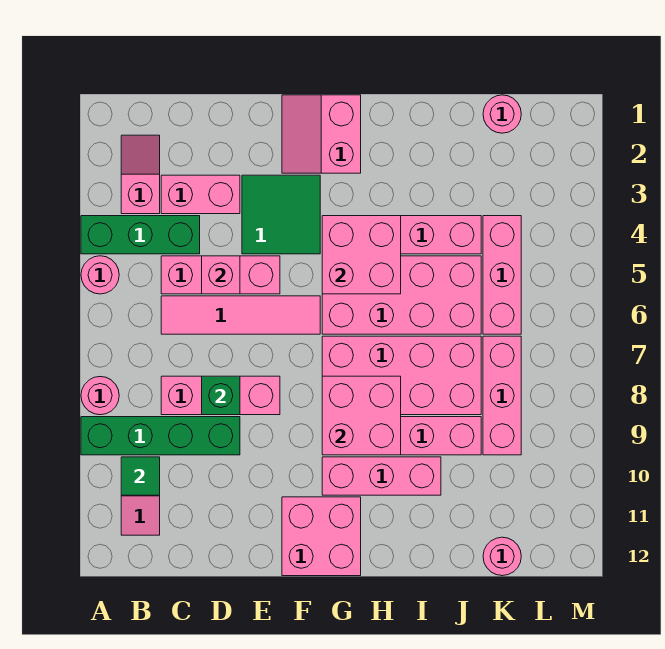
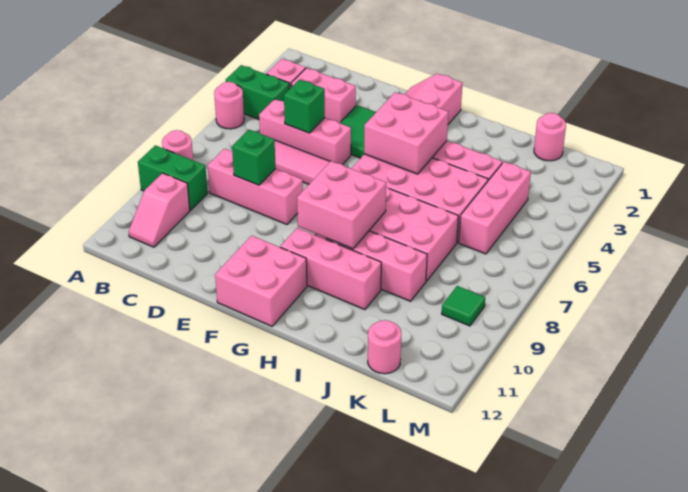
green brick A4:C4 level 1 -> green brick A4:B4 level 1
green brick A9:D9 level 1 -> green brick A9:B9 level 1
green tile B10 level 2 -> green tile L9 level 1
pink brick D5 level 2 -> green brick D5 level 2
pink brick K7:K9 level 1 -> none

